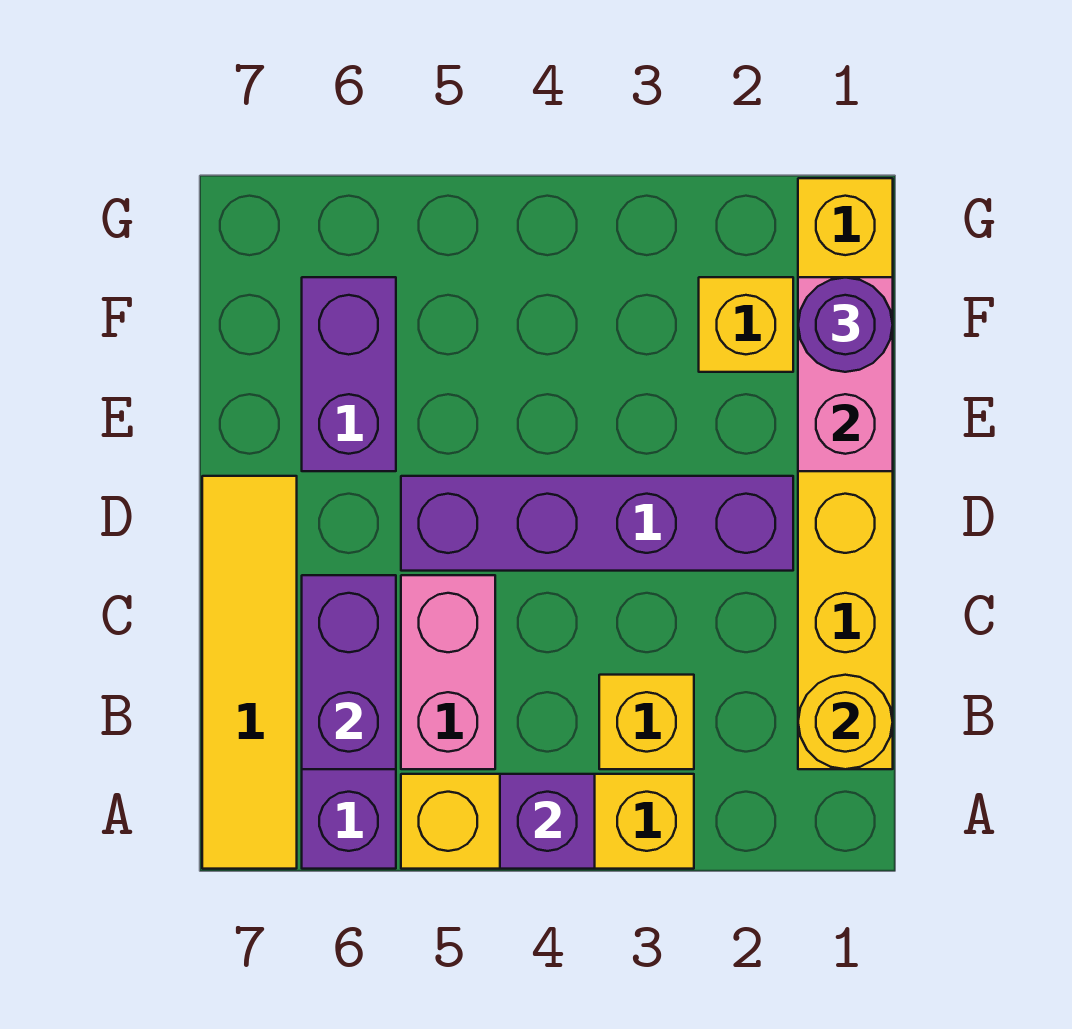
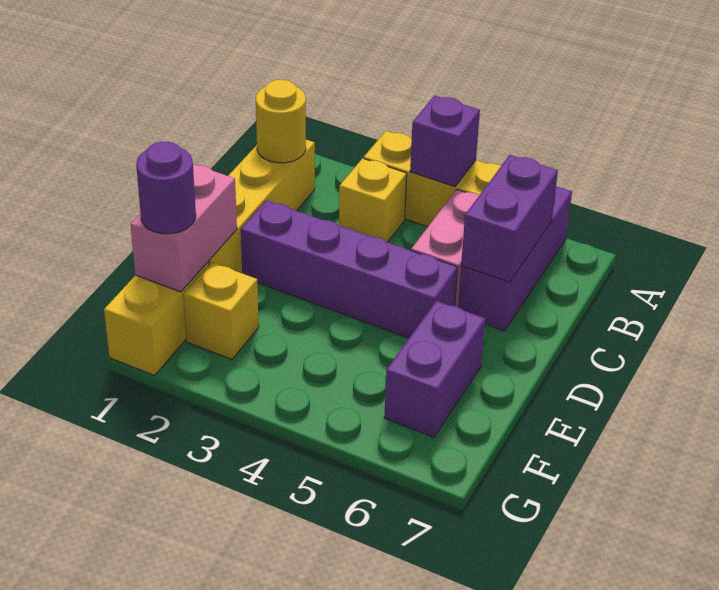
yellow tile A7:D7 level 1 -> none

